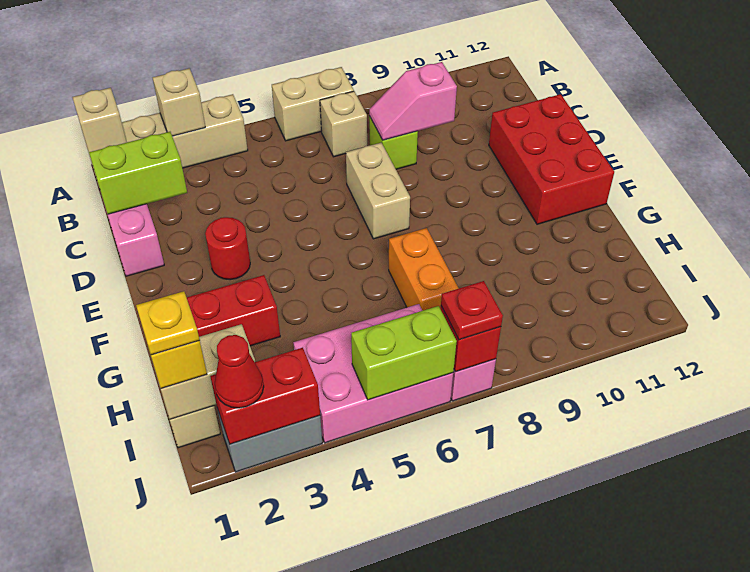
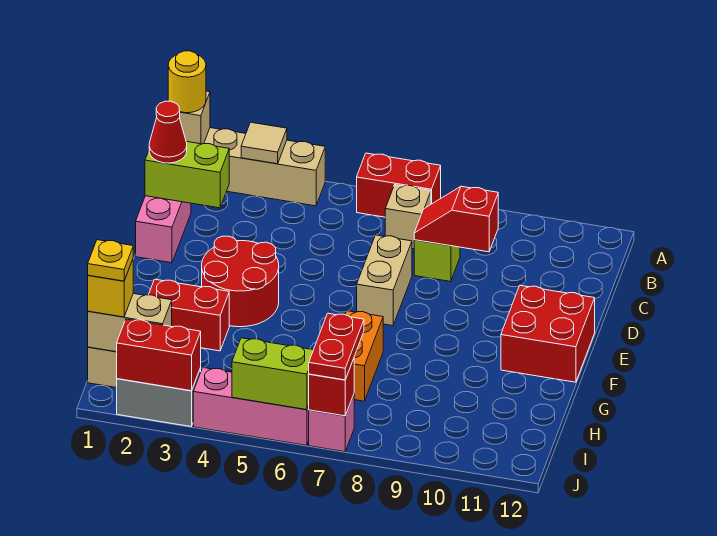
none -> yellow round brick A1 level 3
tan brick A3 level 2 -> tan tile A3 level 2
tan brick A6:A7 level 1 -> red brick A6:A7 level 1
pink slope C8:C9 level 2 top 9 -> red slope C8:C9 level 2 top 9
red brick D11:F12 level 1 -> red brick E11:F12 level 1
red round brick E3 level 1 -> red round brick E3:F4 level 1
pink brick I4:J6 level 1 -> pink brick J4:J6 level 1
red cone J2 level 3 -> red cone C1 level 3
red plate J7 level 3 -> red plate I7:J7 level 3

